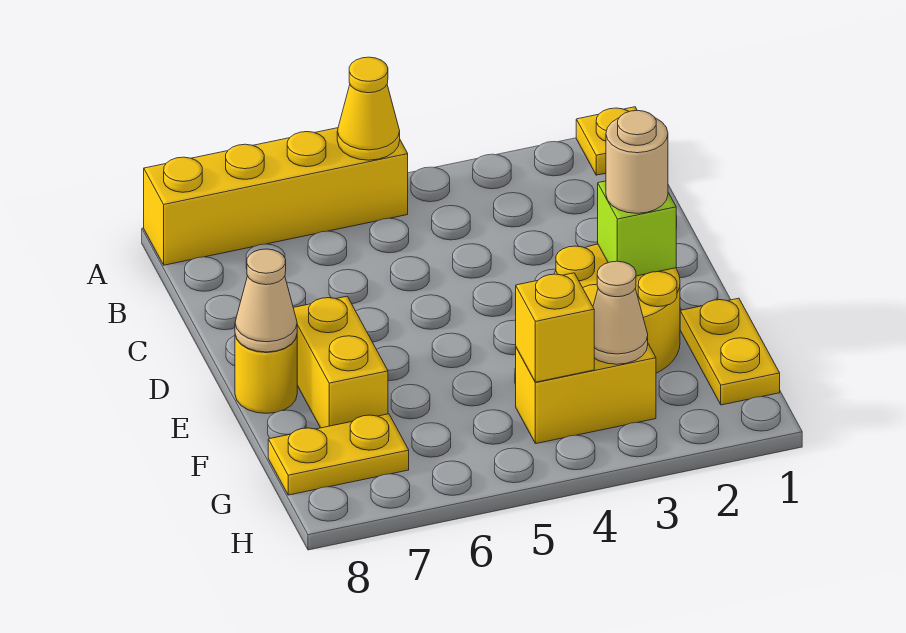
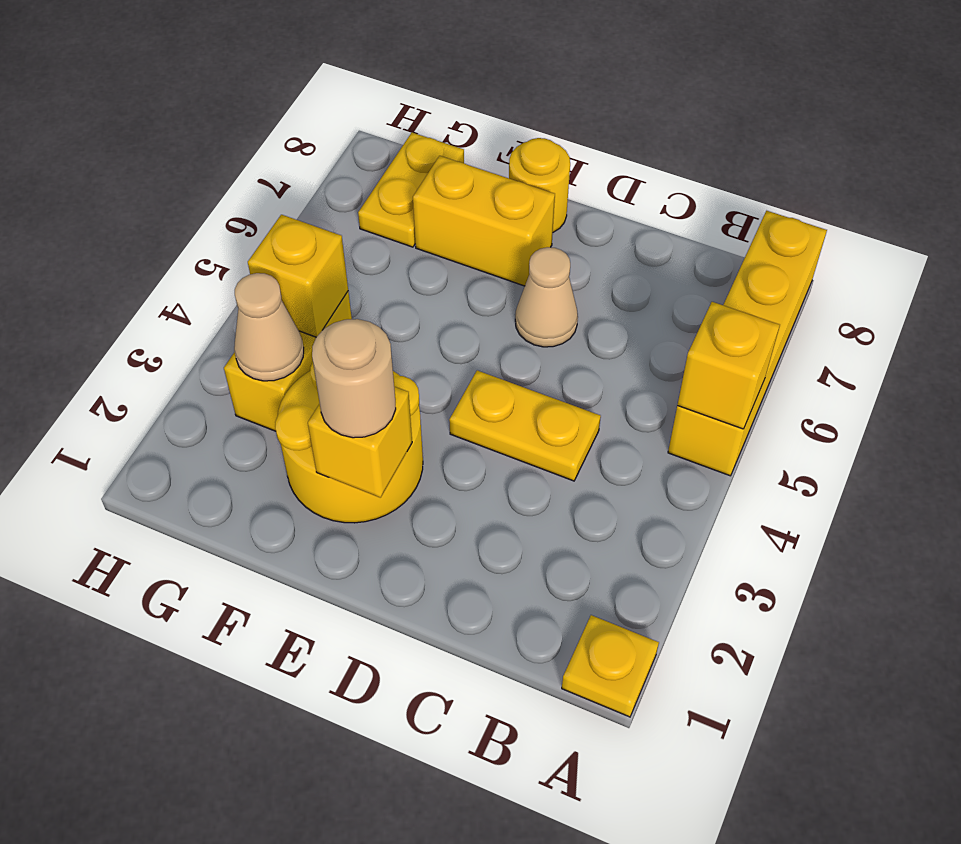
yellow cone A5 level 2 -> yellow brick A5 level 2
lime brick E2 level 2 -> yellow brick E2 level 2
tan cone E8 level 2 -> tan cone D6 level 1
yellow plate F1:G1 level 1 -> yellow plate C4:D4 level 1

